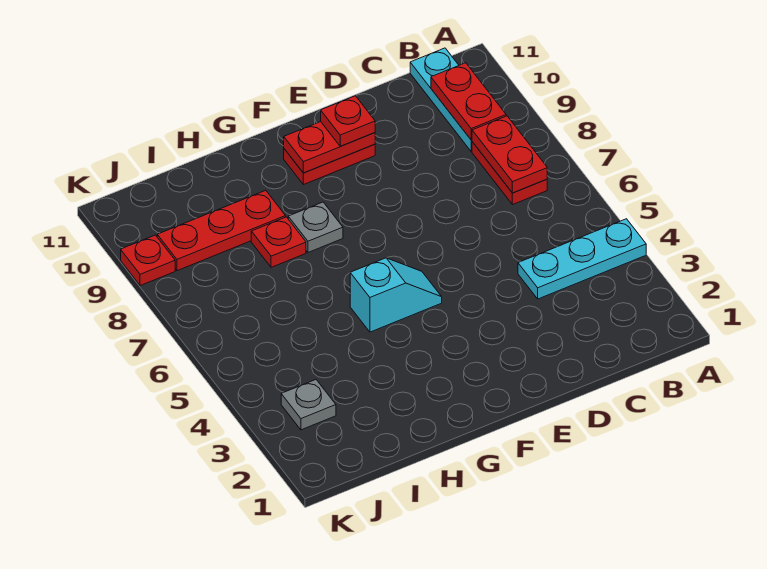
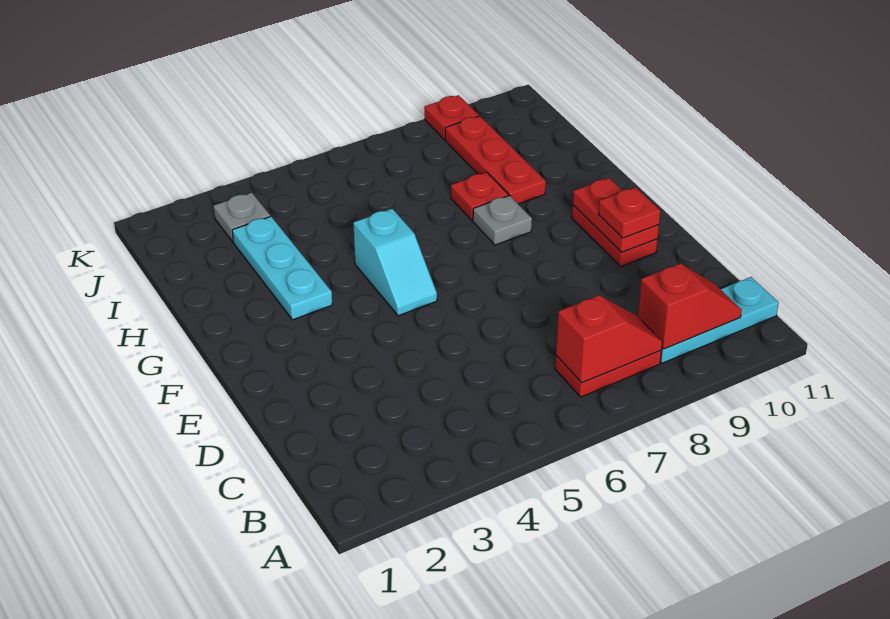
cyan plate A4:C4 level 1 -> cyan plate G3:I3 level 1
red plate B7:B8 level 2 -> red slope B7:B8 level 2 top 7
red plate B9:B10 level 2 -> red slope B9:B10 level 2 top 9

